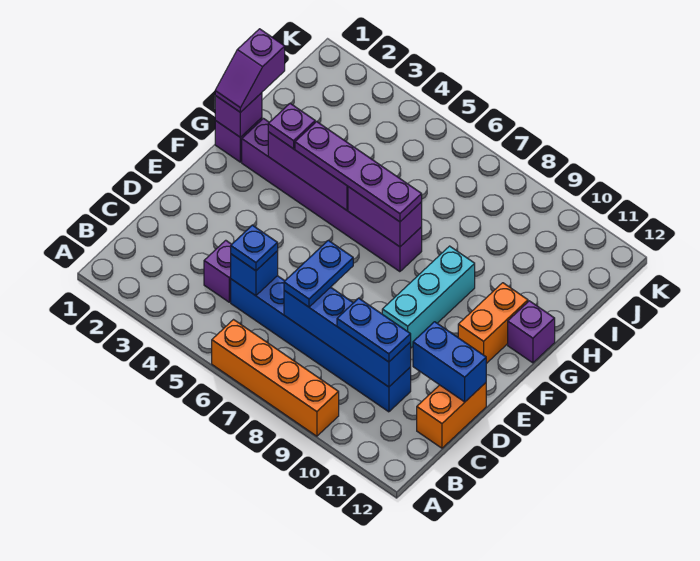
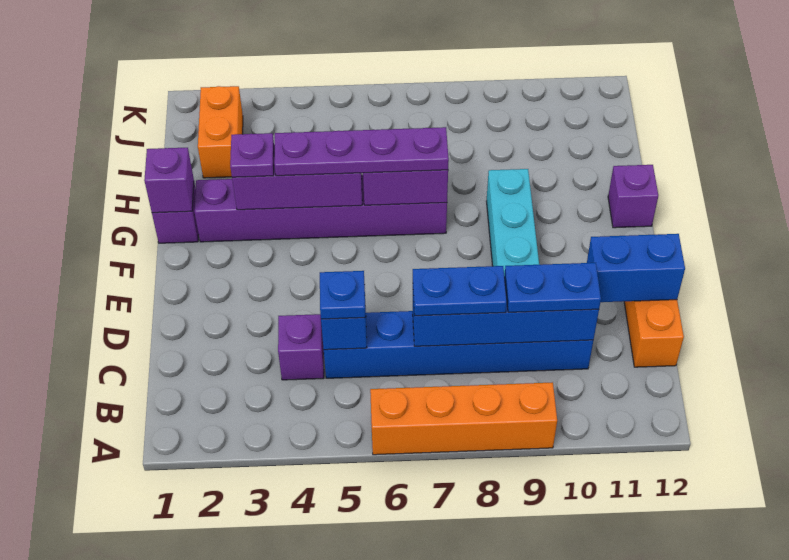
blue plate C7:D7 level 3 -> blue plate C7:C8 level 3
orange brick F11:G11 level 1 -> orange brick I2:J2 level 1
purple slope G1:H1 level 3 top H -> none

